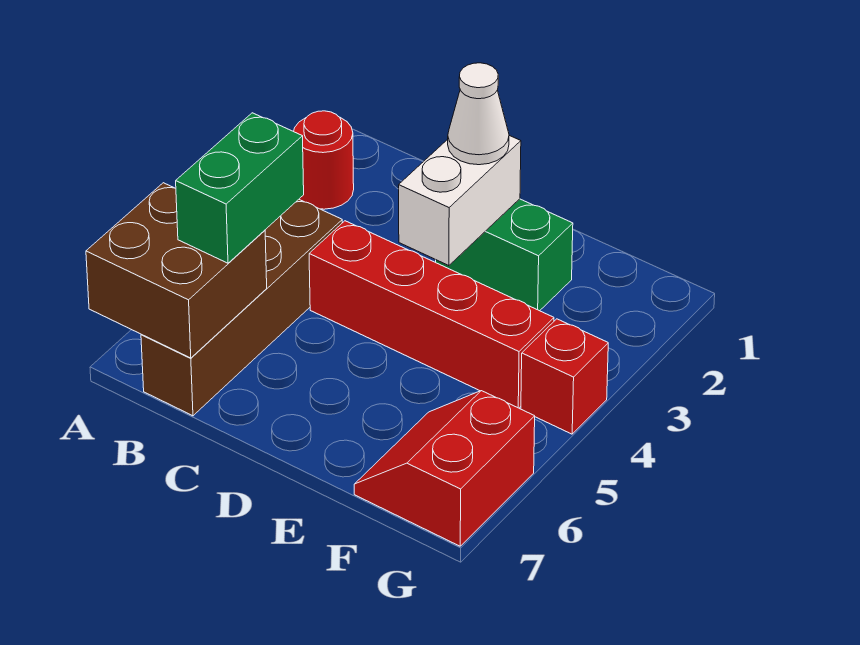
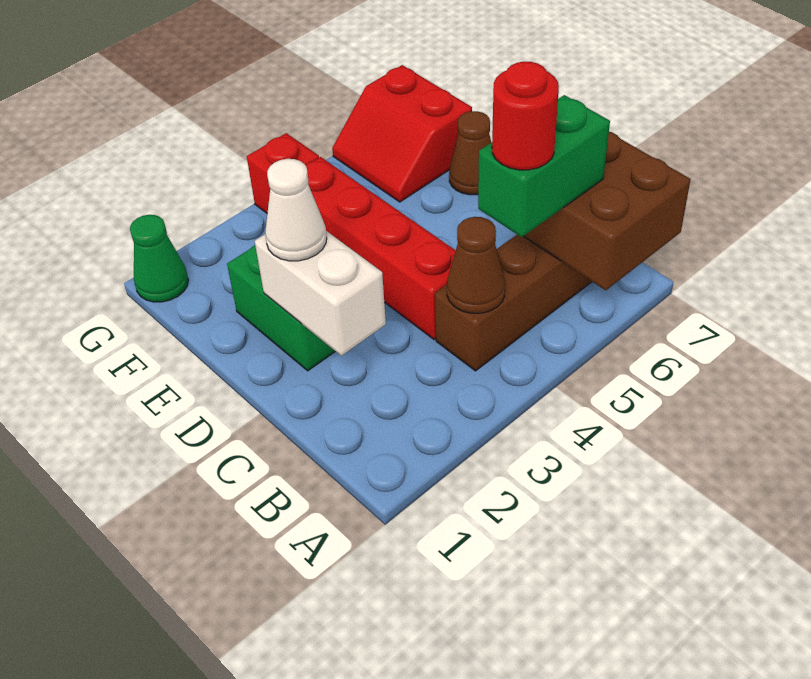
red round brick A2 level 1 -> red round brick B5 level 4
none -> brown cone B4 level 2
white brick D2:D3 level 2 -> white brick C2:D2 level 2
none -> brown cone E7 level 1
red slope F6:G7 level 1 top G -> red slope F6:G7 level 1 top 7
none -> green cone G1 level 1

